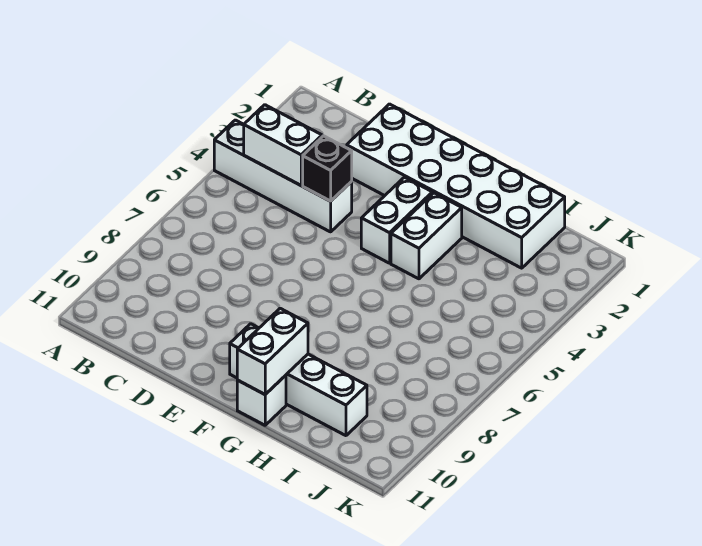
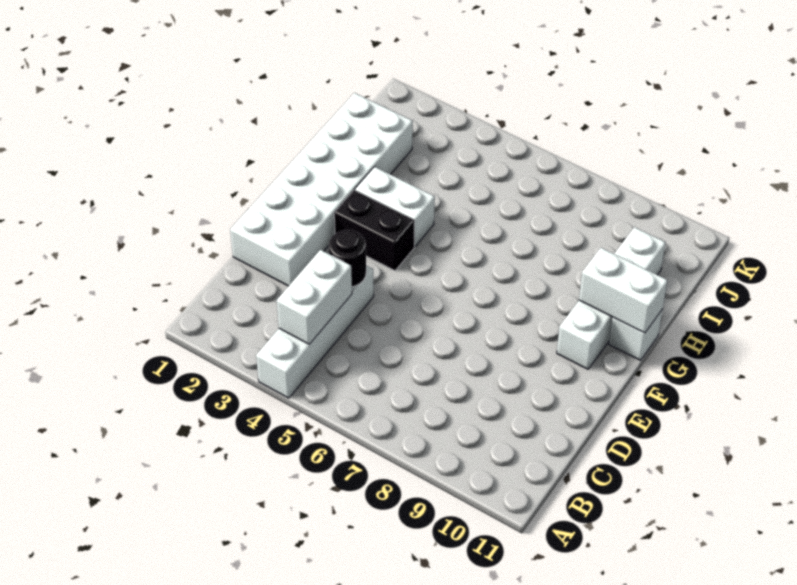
black brick D4 level 2 -> black round brick D4 level 2
white brick F3:F4 level 1 -> black brick F3:F4 level 1

